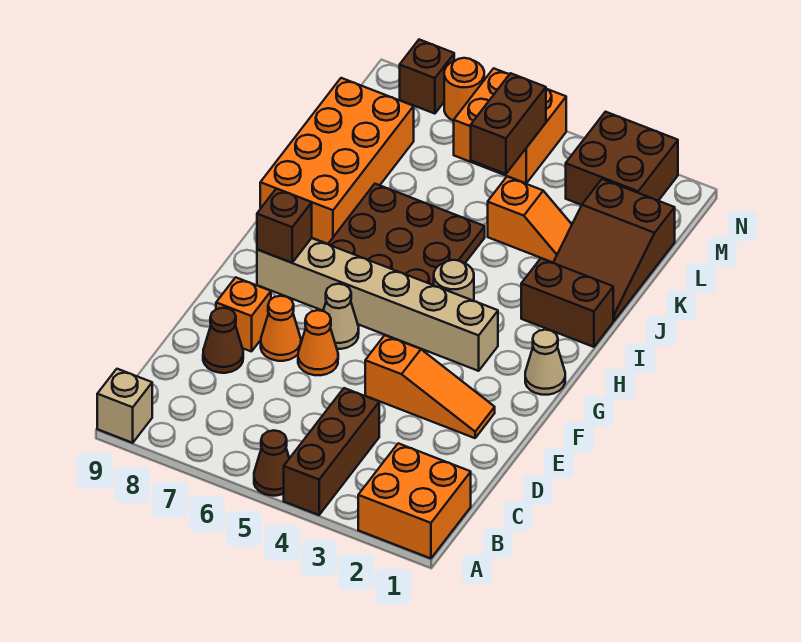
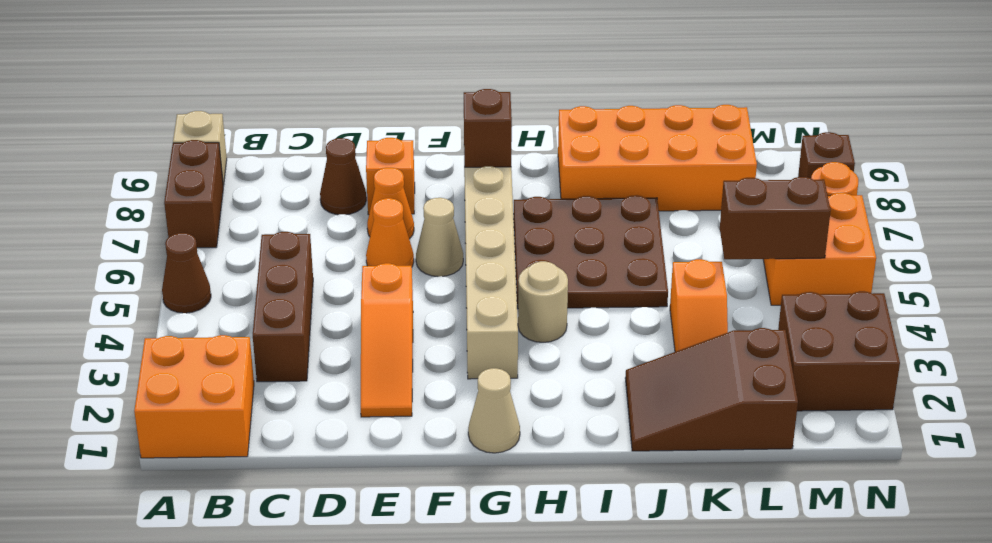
brown brick A4:C4 level 1 -> brown brick C3:C5 level 1
brown brick I1:I2 level 1 -> brown brick A7:A8 level 1

